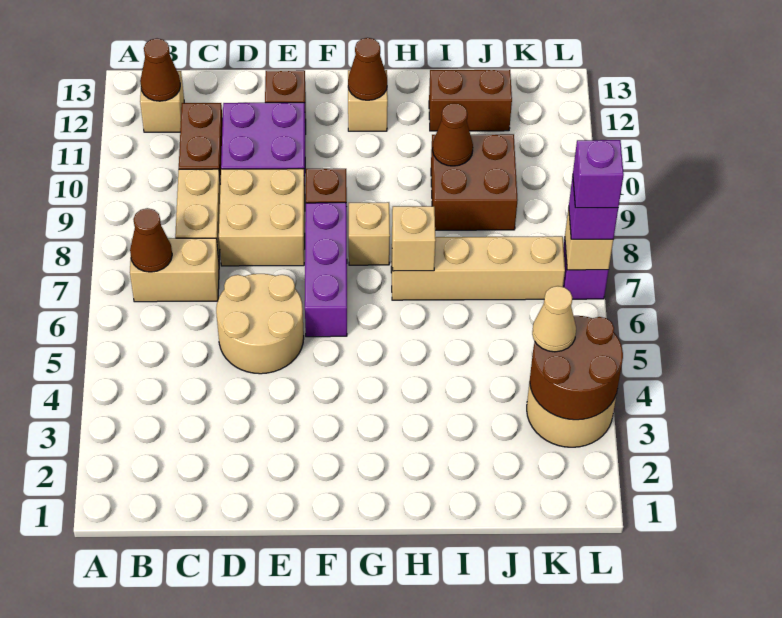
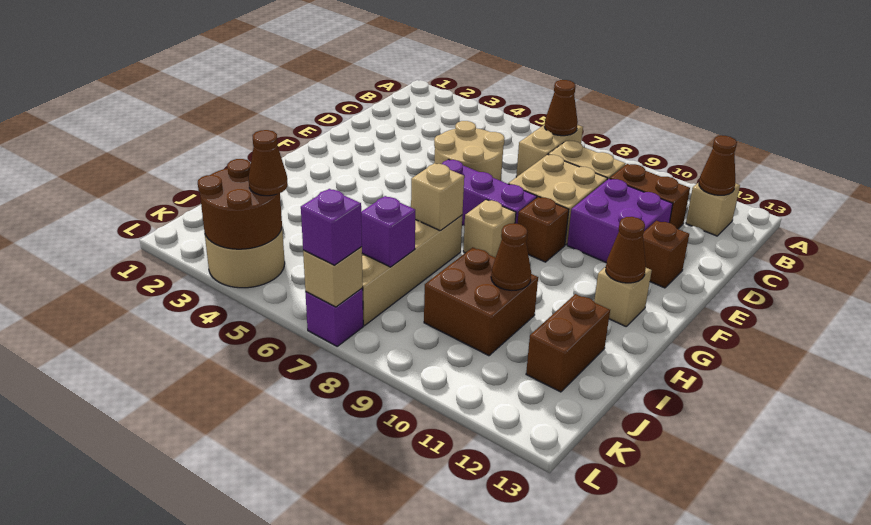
tan cone K4 level 3 -> brown cone K4 level 3
purple brick L7 level 4 -> purple brick J7 level 2

